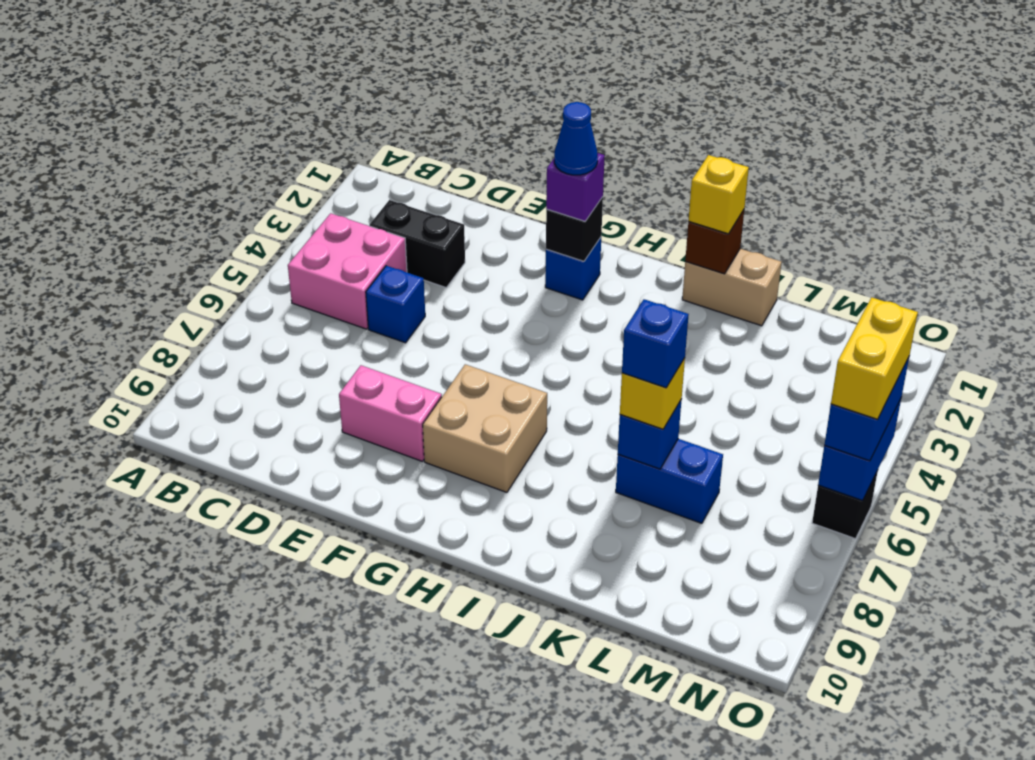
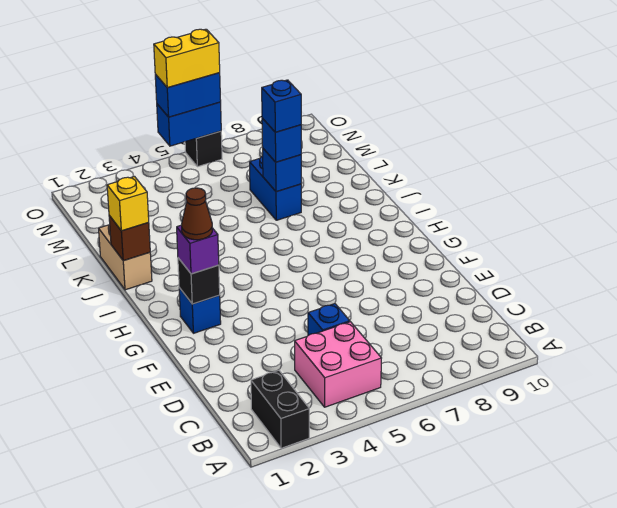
black brick C3:D3 level 1 -> black brick A2:B2 level 1
pink brick E8:F8 level 1 -> none
blue cone G2 level 4 -> brown cone G2 level 4
tan brick G7:H8 level 1 -> none
yellow brick K7 level 3 -> blue brick K7 level 3

